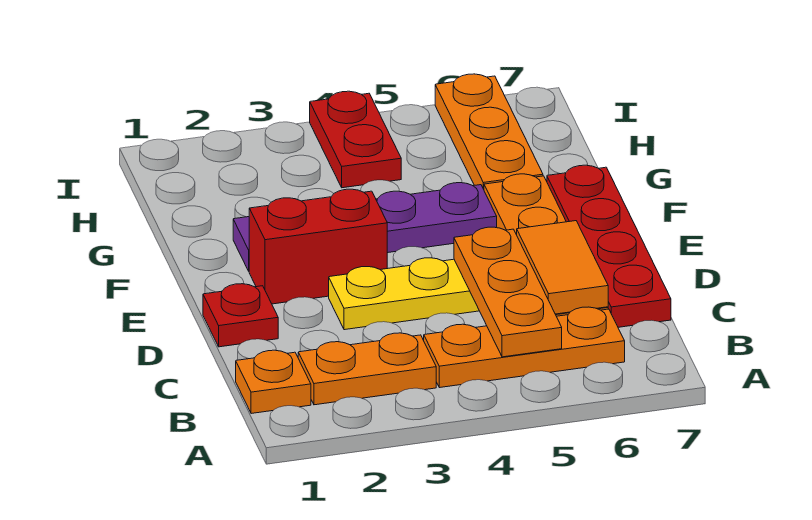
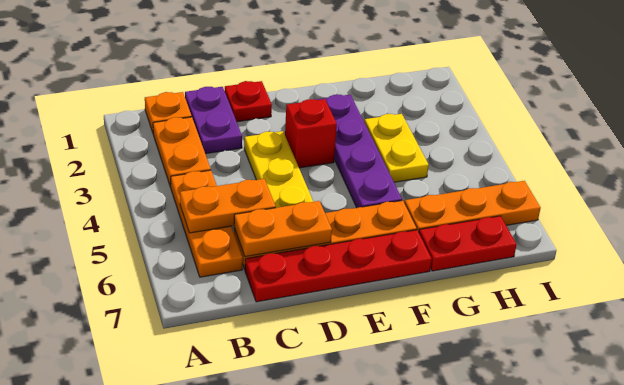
orange plate B5:D5 level 2 -> orange plate B5:C5 level 2
none -> purple plate C1:C2 level 1
orange tile C6:D6 level 2 -> orange plate C6:D6 level 2
red brick E2:E3 level 1 -> red brick E3 level 1
none -> yellow plate G3:G4 level 1
red plate H4:I4 level 1 -> red plate G7:H7 level 1

